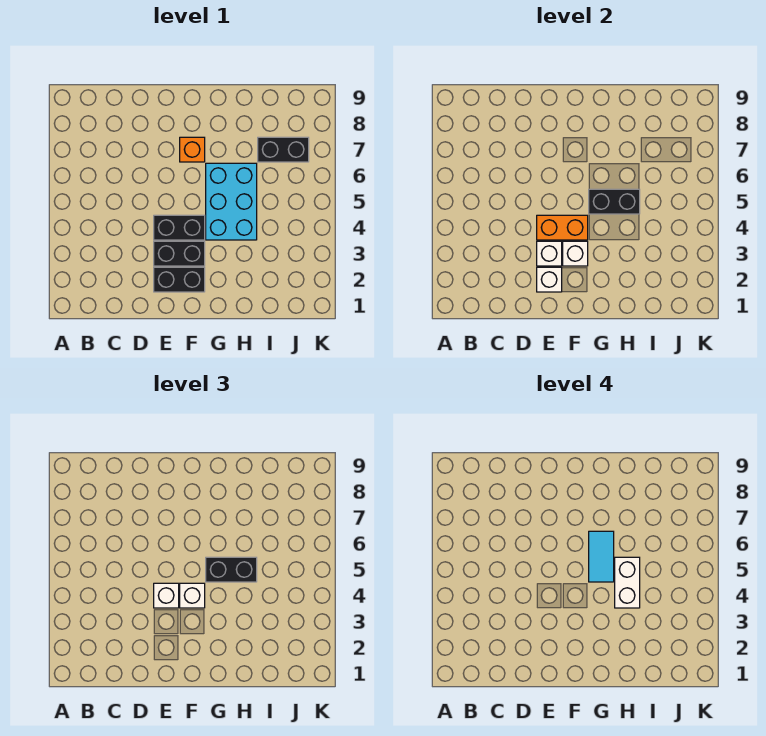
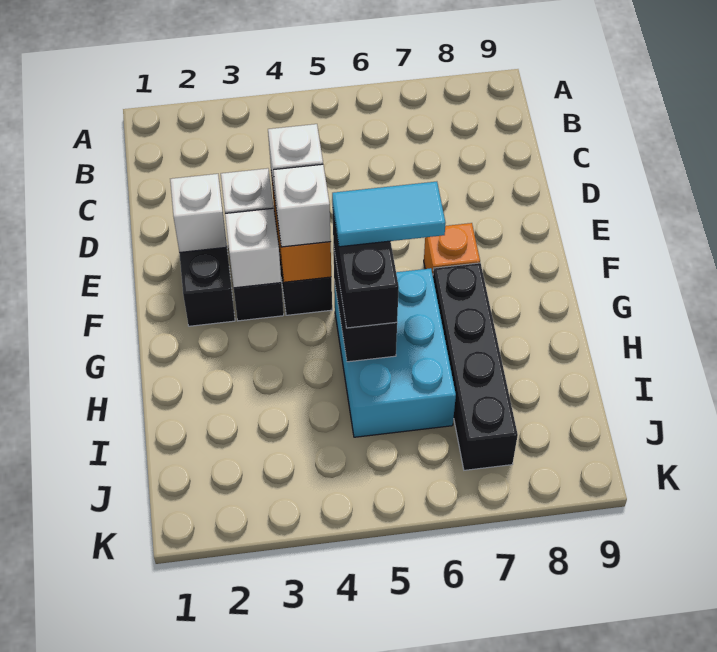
cyan brick G4:H6 level 1 -> cyan brick G5:I6 level 1
white brick H4:H5 level 4 -> none
black brick I7:J7 level 1 -> black brick G7:J7 level 1

